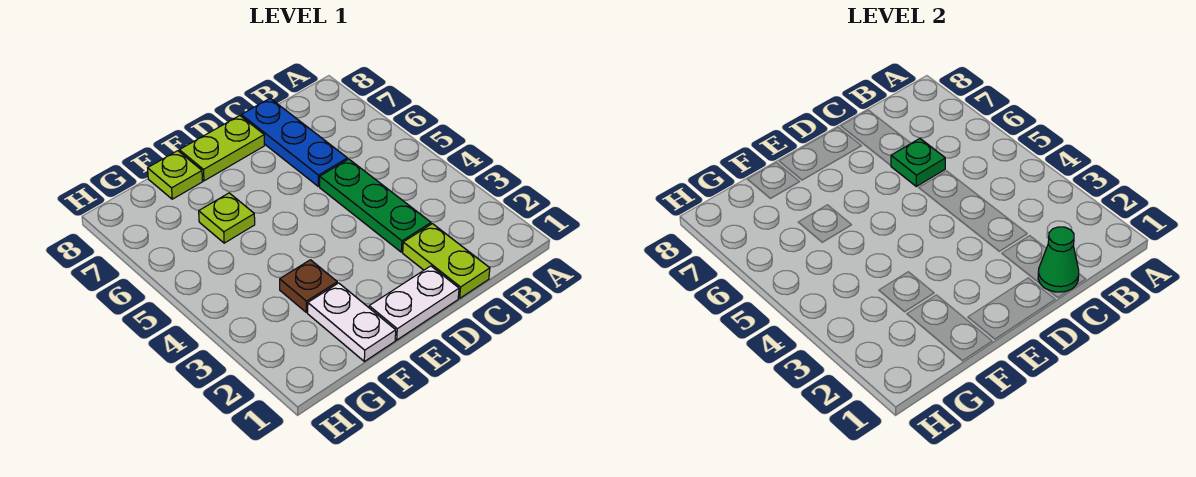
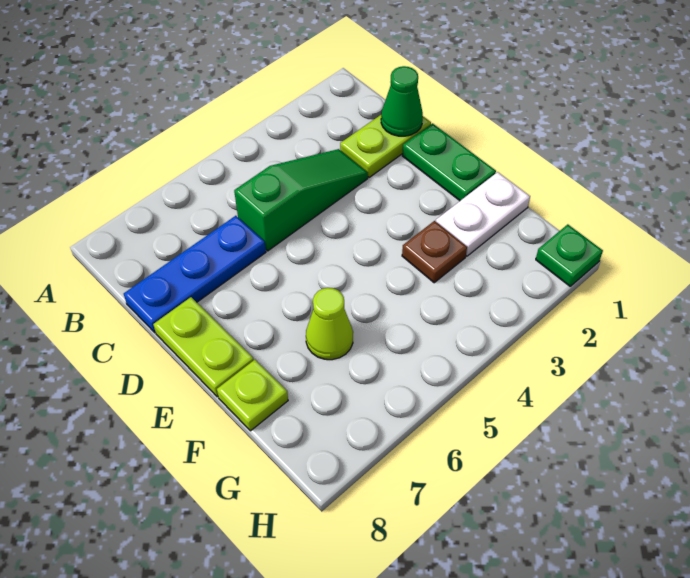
green plate C3:C5 level 1 -> green slope C3:C5 level 1 top 5
green plate C6 level 2 -> green plate H1 level 1
white plate D1:E1 level 1 -> green plate D1:E1 level 1
lime plate F6 level 1 -> lime cone F6 level 1

